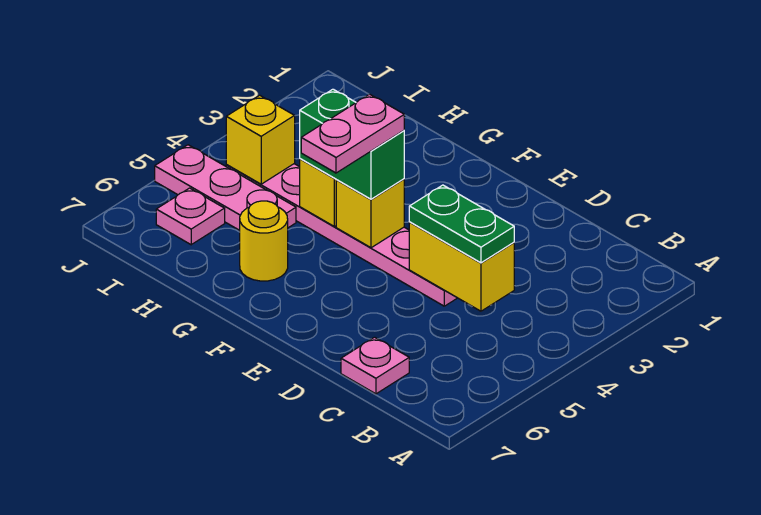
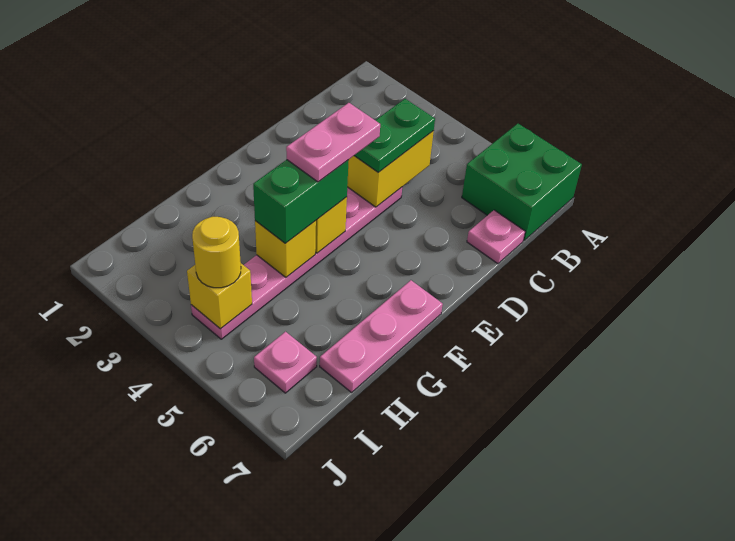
none -> green brick A6:B7 level 1
pink plate F4:F5 level 4 -> pink plate E4:F4 level 4
yellow round brick G6 level 1 -> yellow round brick I4 level 3
pink plate H5:J5 level 1 -> pink plate F7:H7 level 1

